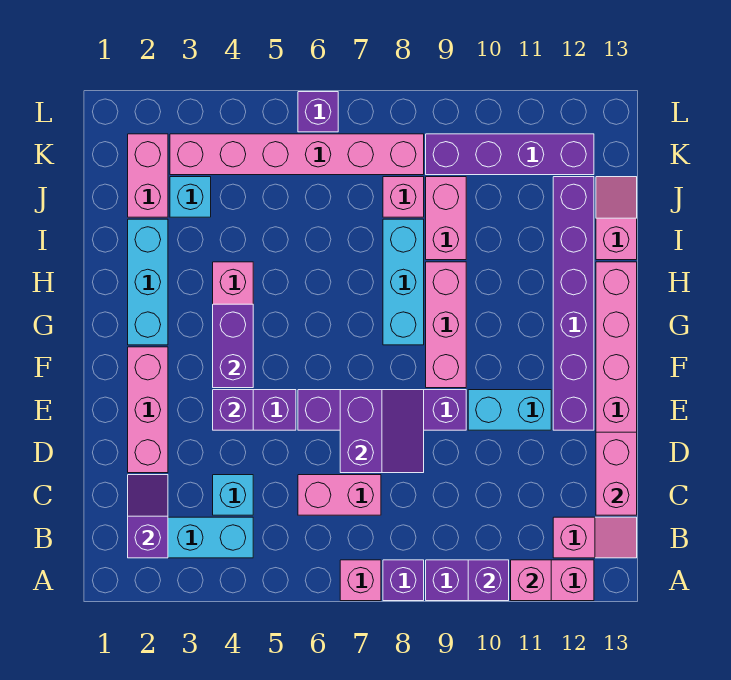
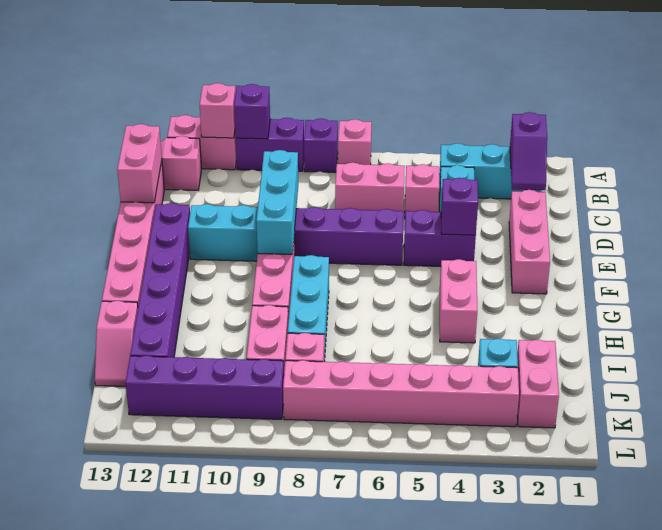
none -> pink brick C5 level 1
purple slope D7:E8 level 2 top 7 -> none
purple brick F4:G4 level 2 -> none
cyan brick G2:I2 level 1 -> cyan brick D9:F9 level 2
purple brick L6 level 1 -> none

